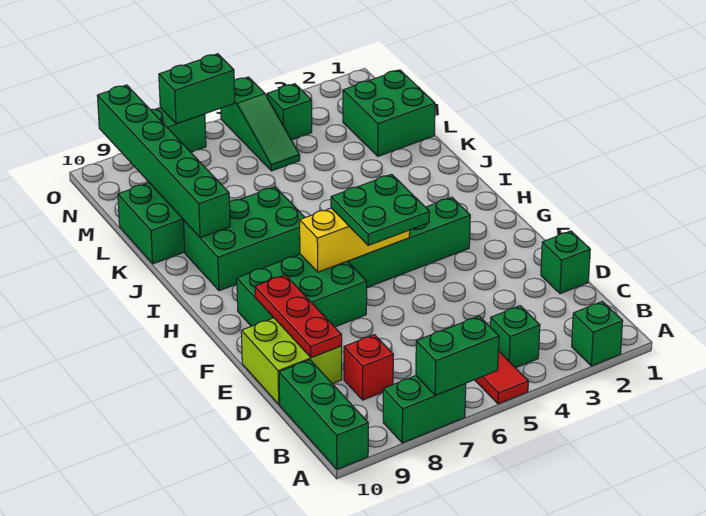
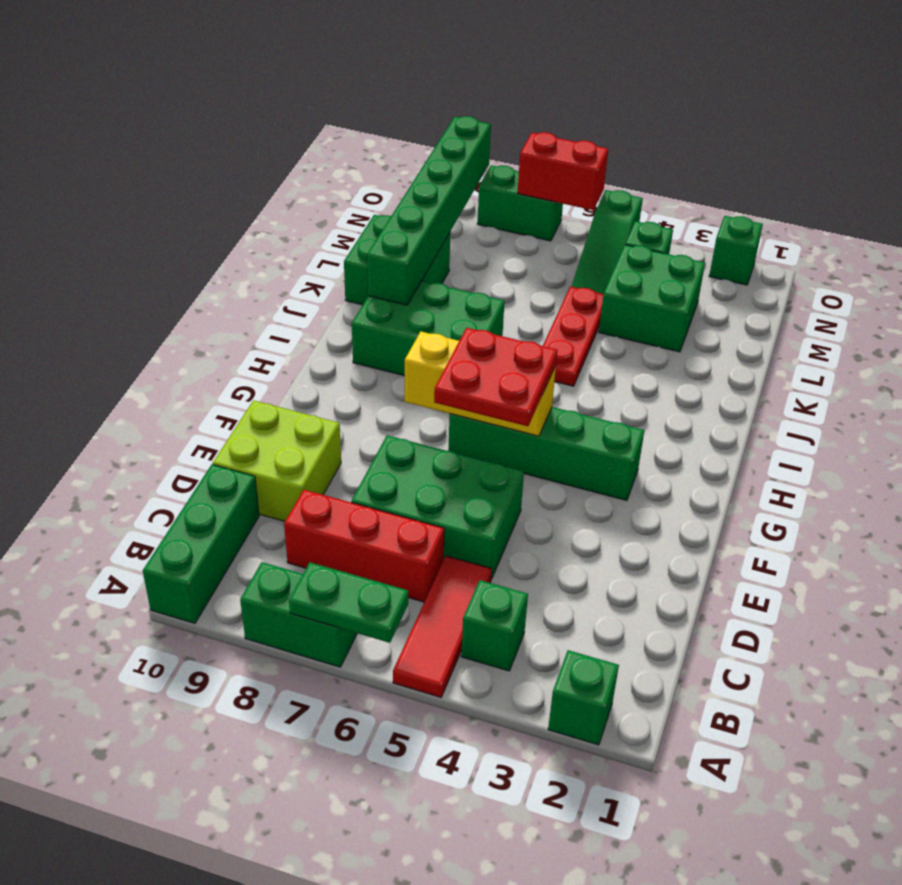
green brick A6:A7 level 2 -> green plate A6:A7 level 2
red brick C8 level 1 -> red brick C6:C8 level 1
green brick D1 level 1 -> green brick O2 level 1
red plate D9:F9 level 2 -> red plate J5:L5 level 1
green plate F5:G6 level 3 -> red plate F5:G6 level 3
green brick F7:G9 level 1 -> green brick D5:E7 level 1
green brick L1:M2 level 1 -> green brick L3:M4 level 1
green brick O6:O7 level 2 -> red brick O6:O7 level 2

